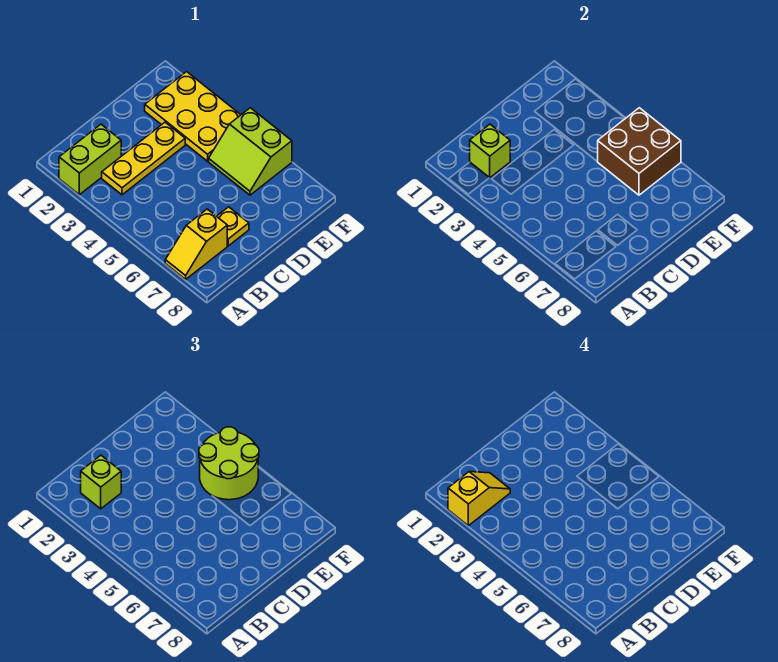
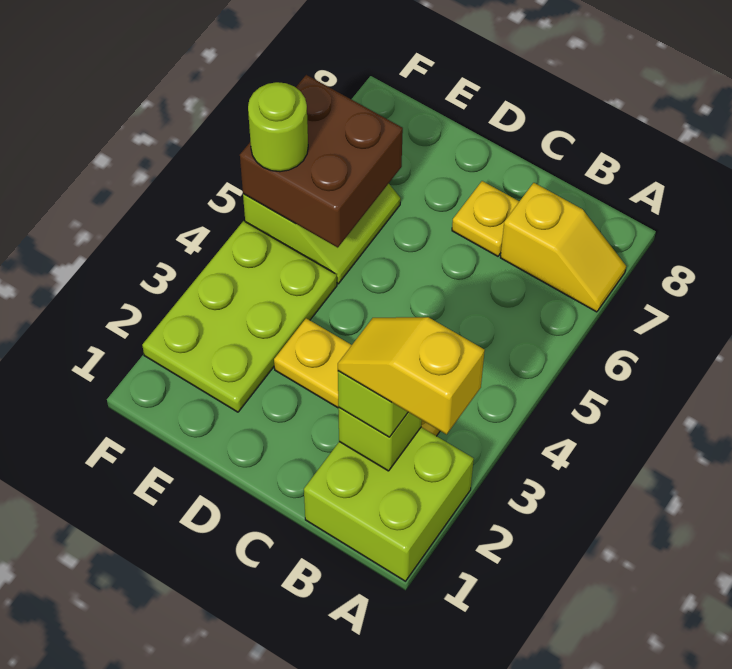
lime brick A2:B2 level 1 -> lime brick A1:B2 level 1
yellow plate E2:F4 level 1 -> lime plate E2:F4 level 1
lime round brick E4:F5 level 3 -> lime round brick F5 level 3

